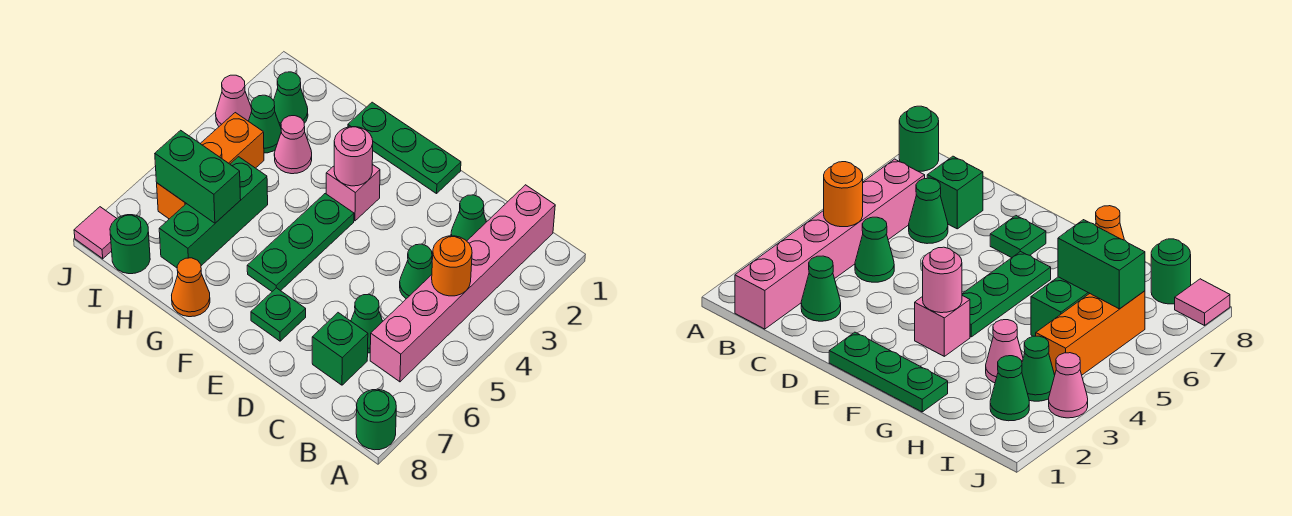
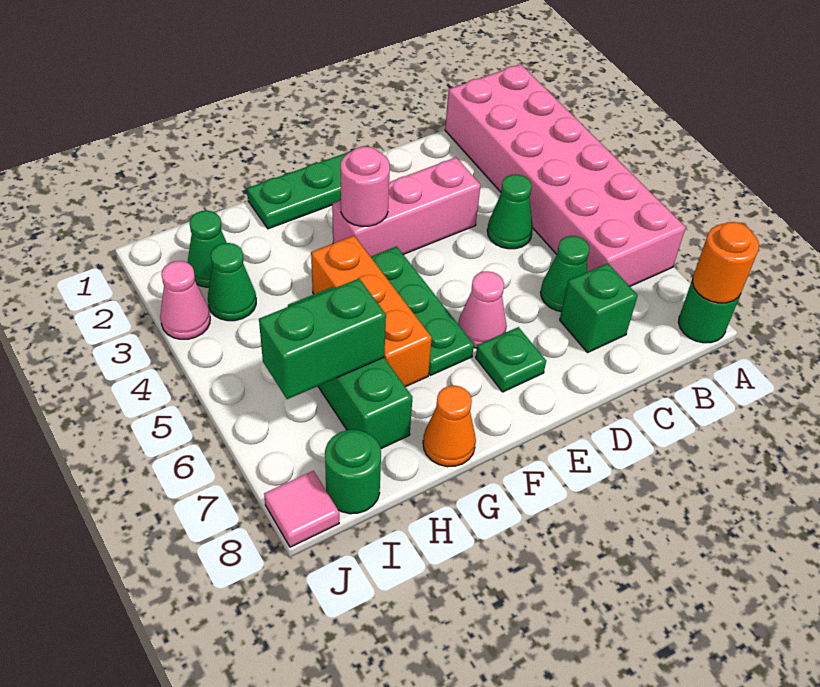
pink brick B1:B6 level 1 -> pink brick A1:B6 level 1
orange round brick B4 level 2 -> orange round brick A8 level 2
green cone C2 level 1 -> none
pink brick F3 level 1 -> pink brick D3:F3 level 1
pink cone H3 level 1 -> pink cone E6 level 1
orange brick I4:I6 level 1 -> orange brick G4:G6 level 1

